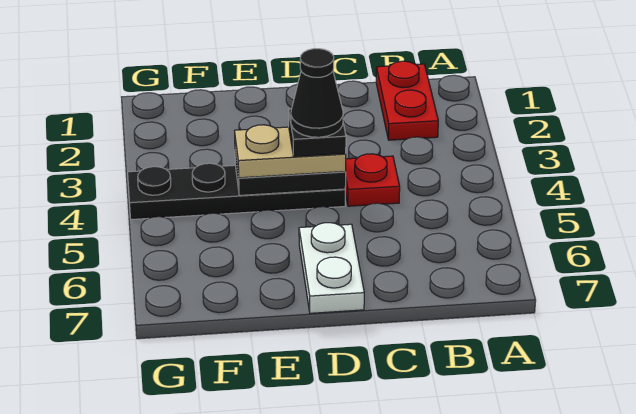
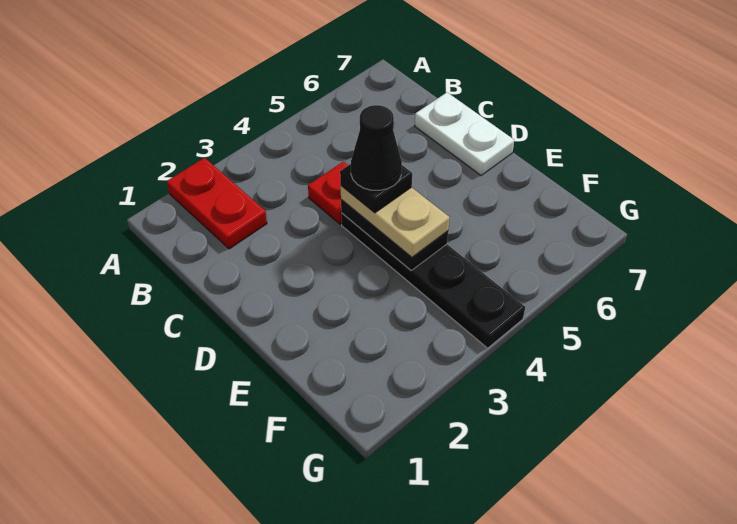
red plate B1:B2 level 1 -> red plate A2:B2 level 1
white plate D6:D7 level 1 -> white plate C7:D7 level 1

